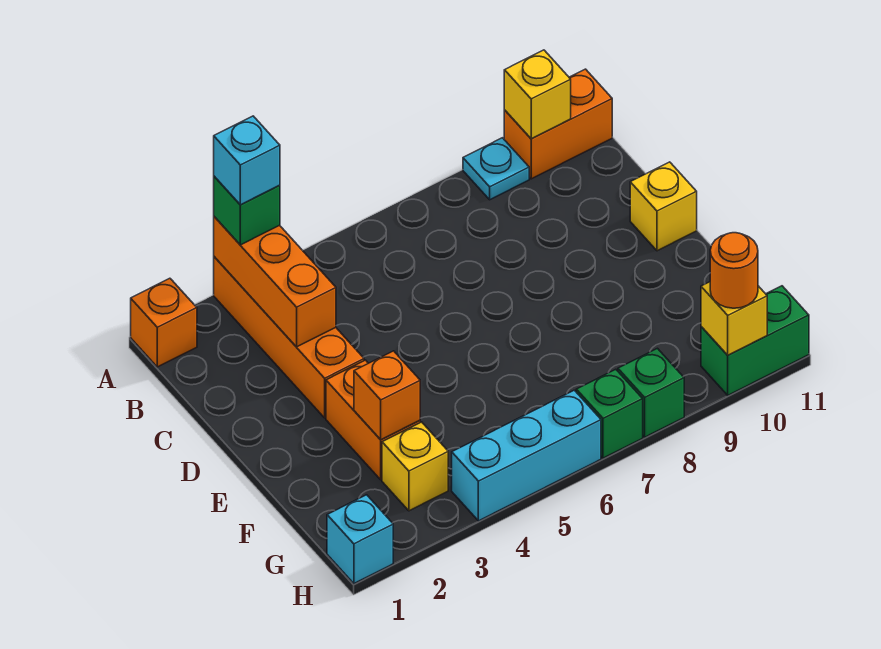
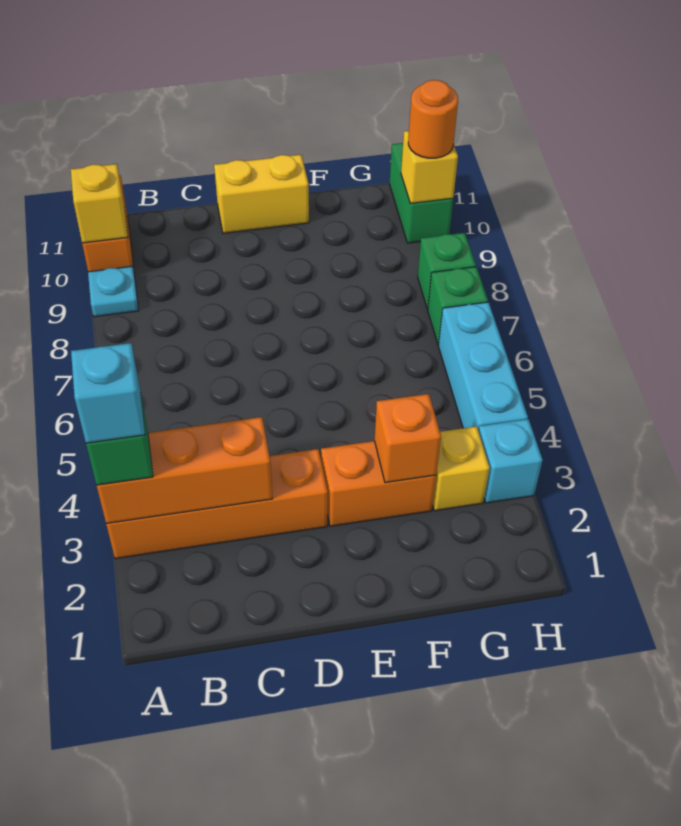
orange brick A1 level 1 -> none
yellow brick D11 level 1 -> yellow brick D11:E11 level 1
cyan brick H1 level 1 -> cyan brick H3 level 1

